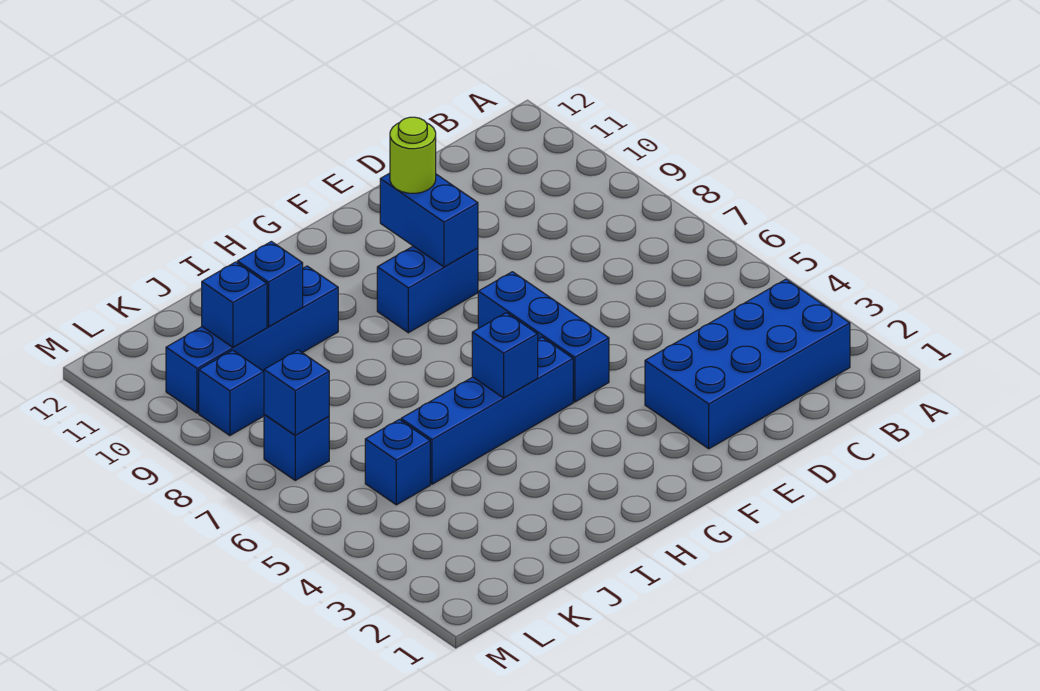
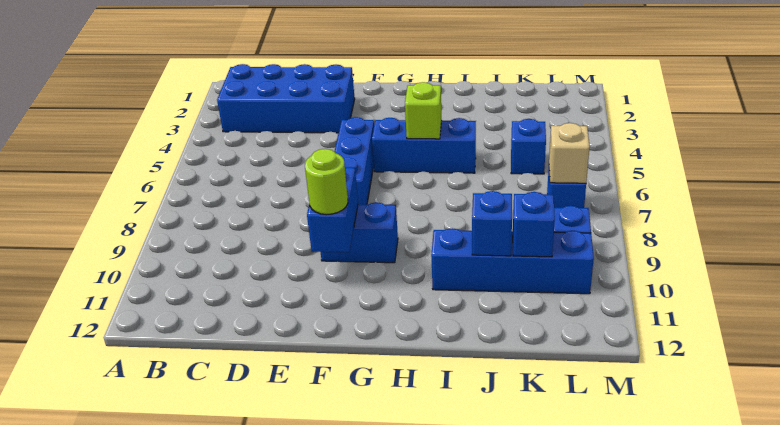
blue brick G5:J5 level 1 -> blue brick G5:I5 level 1
blue brick H5 level 2 -> lime brick H5 level 2
blue brick L7 level 2 -> tan brick L7 level 2

